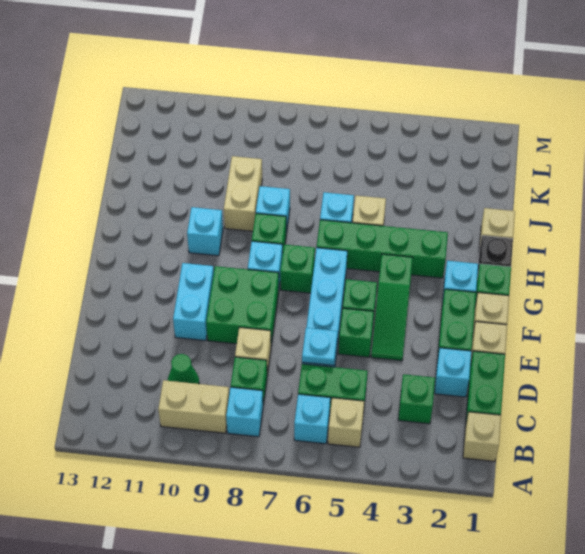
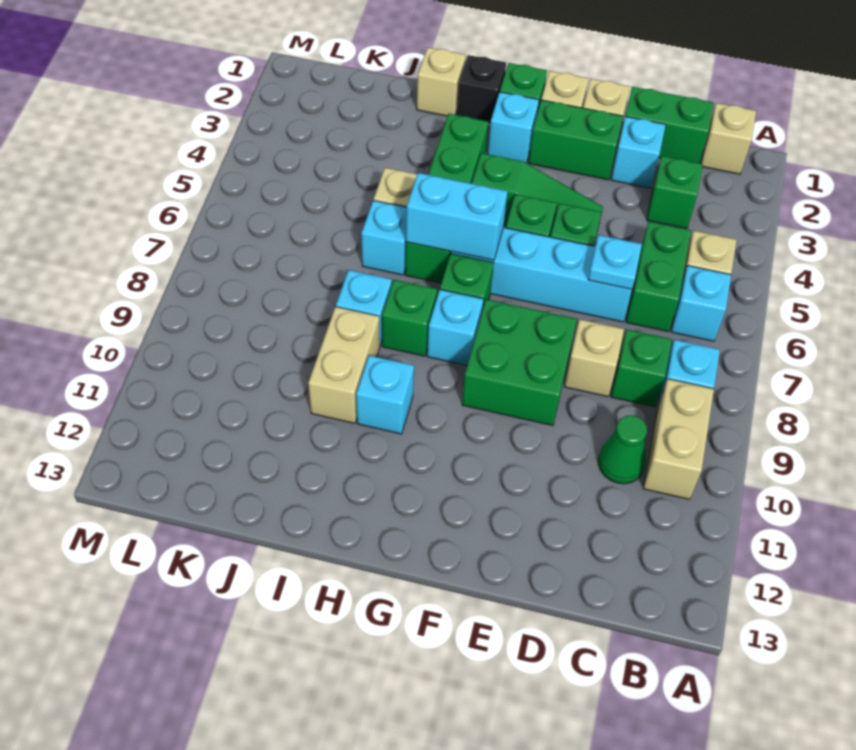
cyan brick E10:F10 level 1 -> cyan brick G6:H6 level 2
tan brick I9:J9 level 1 -> tan brick I9:I10 level 1

